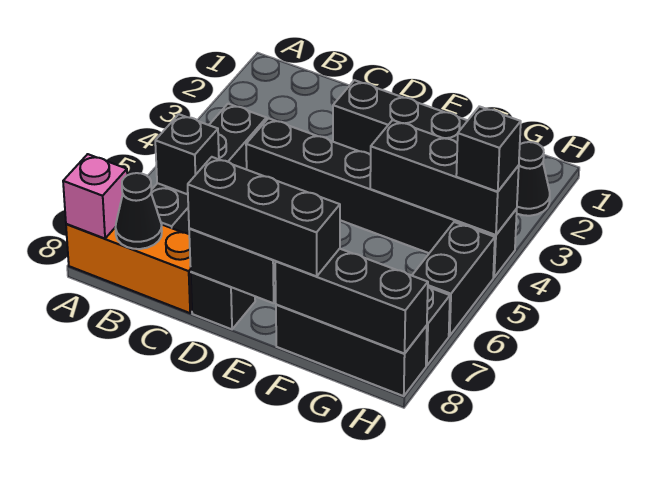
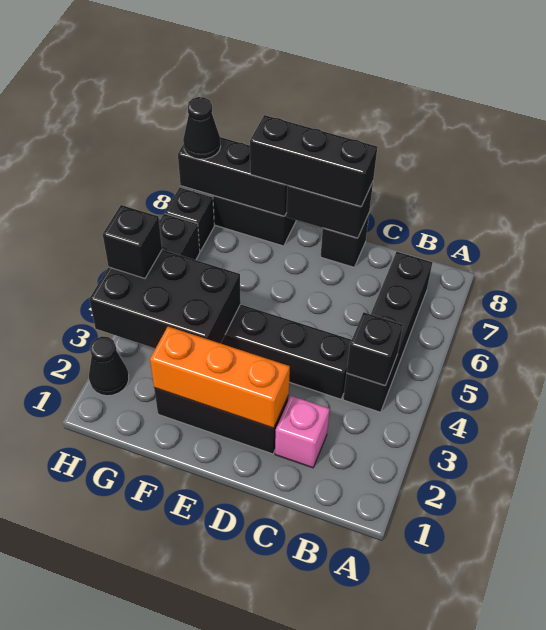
orange brick A8:C8 level 1 -> orange brick D2:F2 level 2
pink brick A8 level 2 -> pink brick C2 level 1
black brick B6 level 2 -> black brick B4 level 2
black cone B8 level 2 -> black cone H8 level 3
black brick F4:H4 level 2 -> black brick F3:H4 level 2

